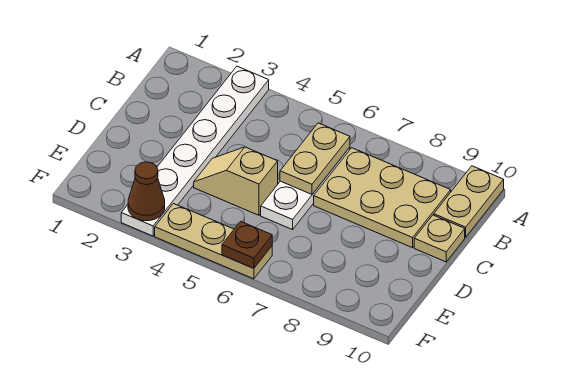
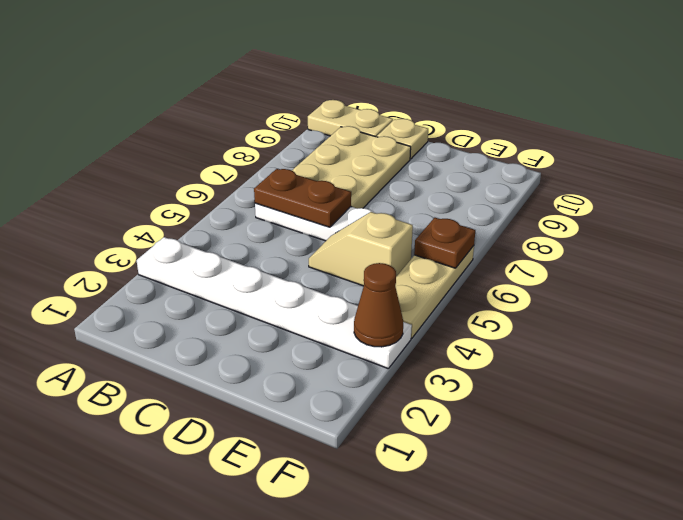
tan plate B6:C6 level 2 -> brown plate B6:C6 level 2
tan slope D4:D5 level 1 top 5 -> tan slope D5:E5 level 1 top E

